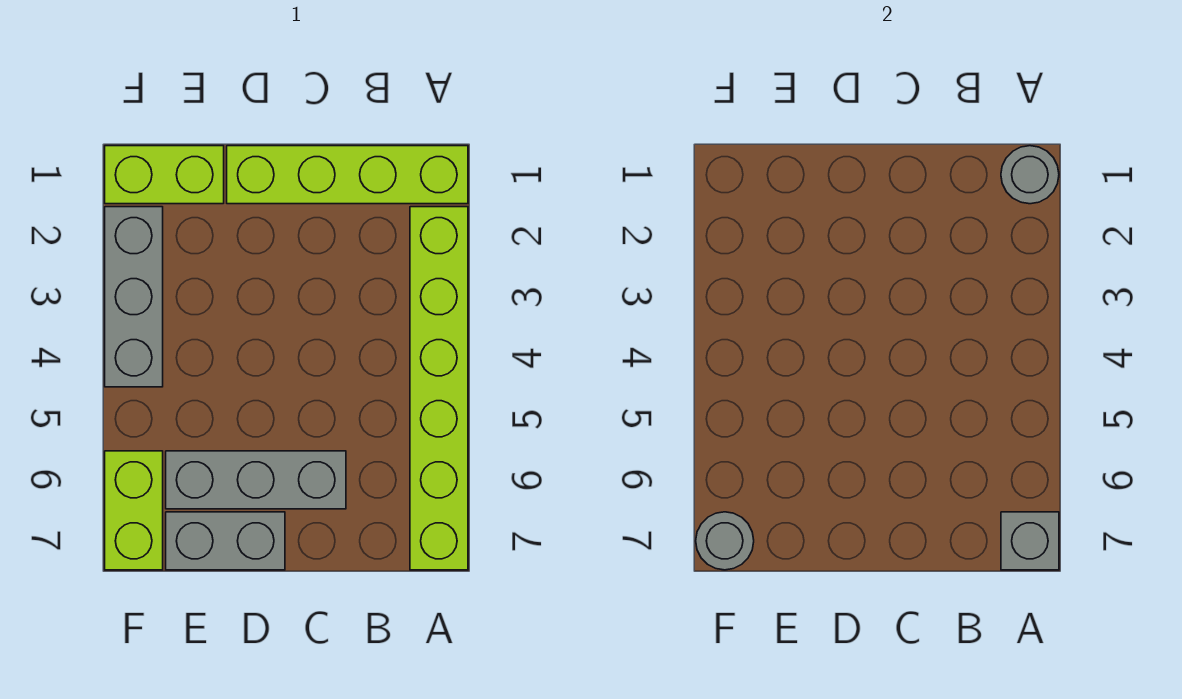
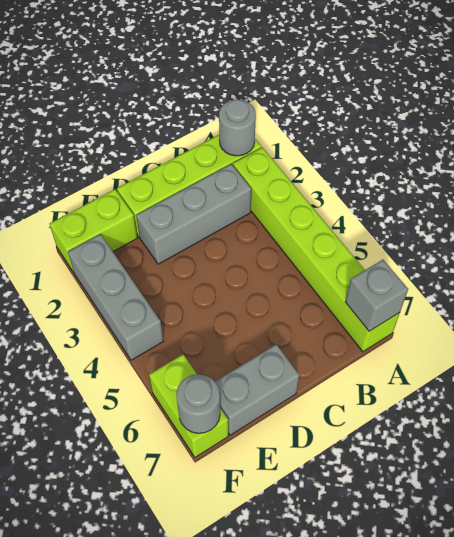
grey brick C6:E6 level 1 -> grey brick B2:D2 level 1

